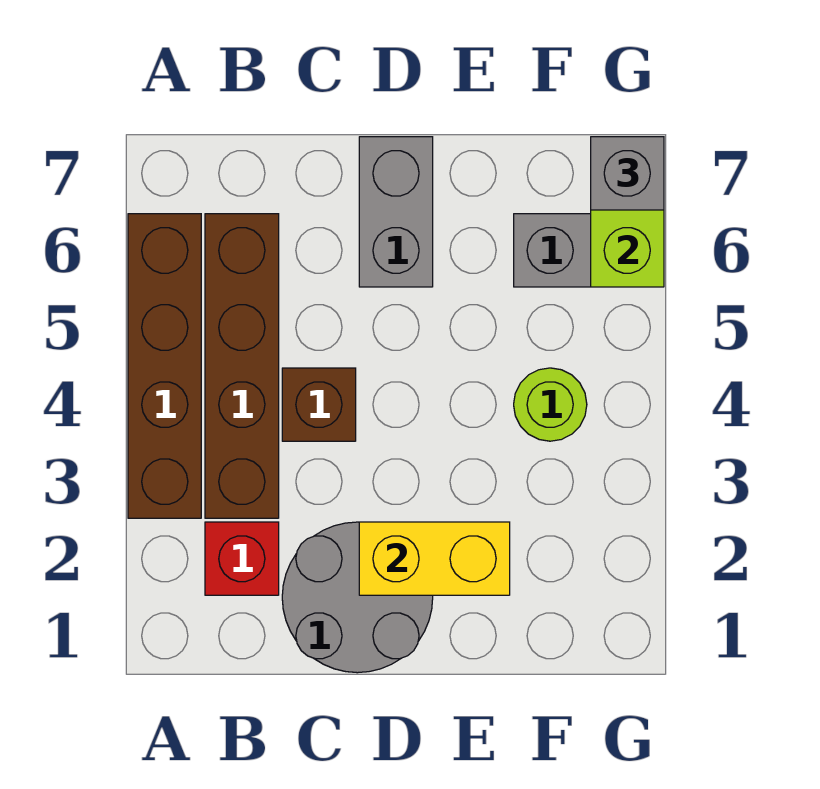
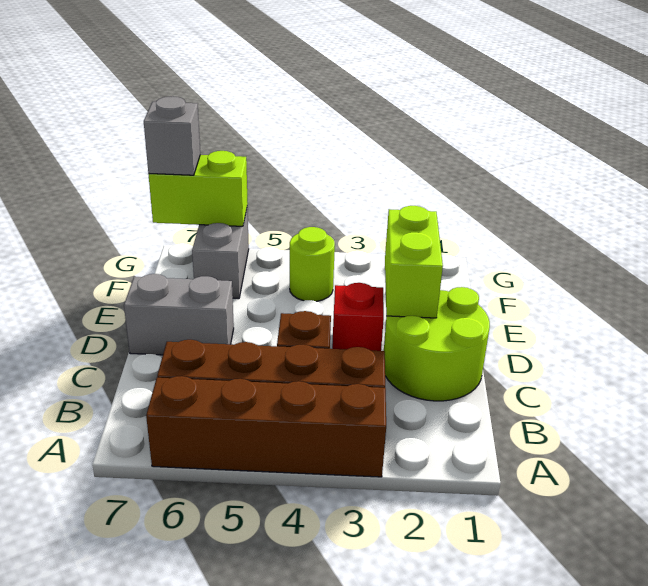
red brick B2 level 1 -> red brick D3 level 1
grey round brick C1:D2 level 1 -> lime round brick C1:D2 level 1
yellow brick D2:E2 level 2 -> lime brick D2:E2 level 2

